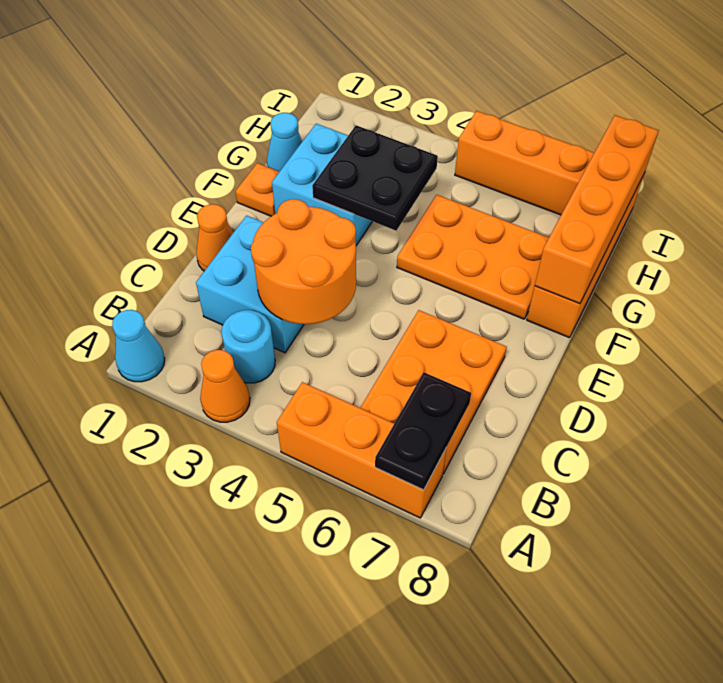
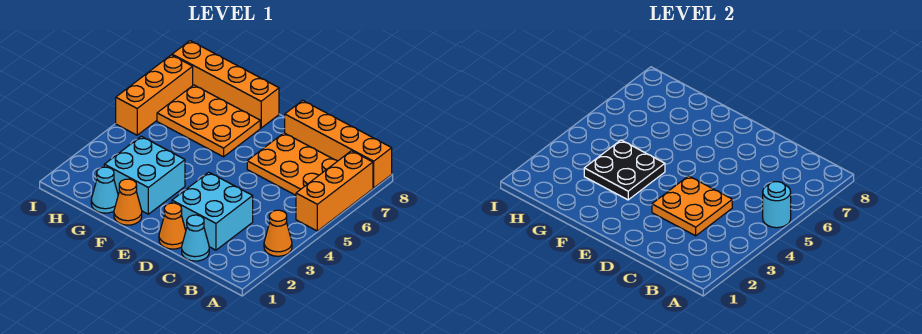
cyan cone A1 level 1 -> cyan cone C1 level 1
black plate A7:B7 level 2 -> none
cyan round brick B3 level 1 -> cyan round brick A5 level 2
orange round brick C3:D4 level 2 -> orange plate C3:D4 level 2
orange plate F1 level 1 -> orange cone F1 level 1
orange plate F5:G7 level 1 -> orange plate F6:H7 level 1
orange brick F8:I8 level 2 -> orange brick A8:D8 level 1

